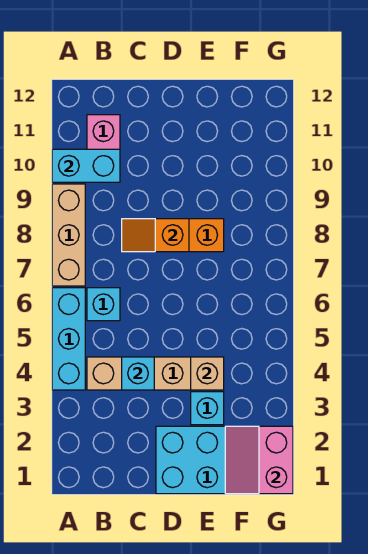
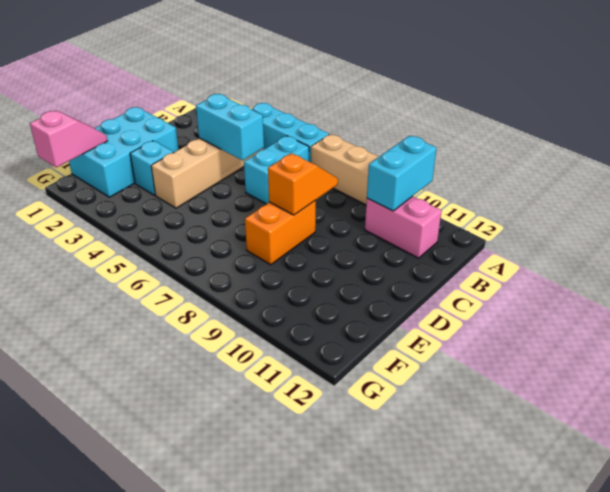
cyan brick B6 level 1 -> cyan brick B6:C6 level 1
cyan brick C4 level 2 -> cyan brick C4:C5 level 2
tan brick E4 level 2 -> none
pink slope F1:G2 level 2 top G -> pink slope F1:G1 level 2 top G

